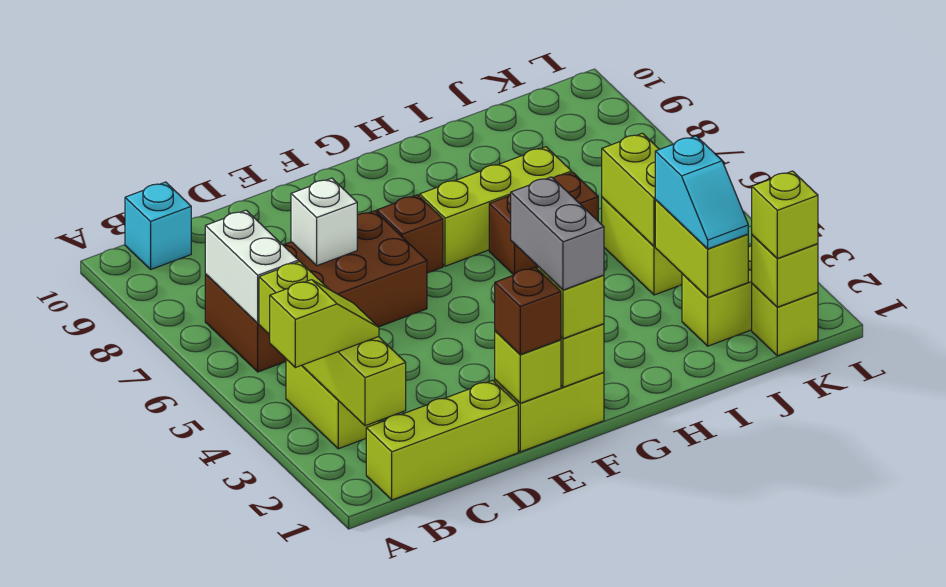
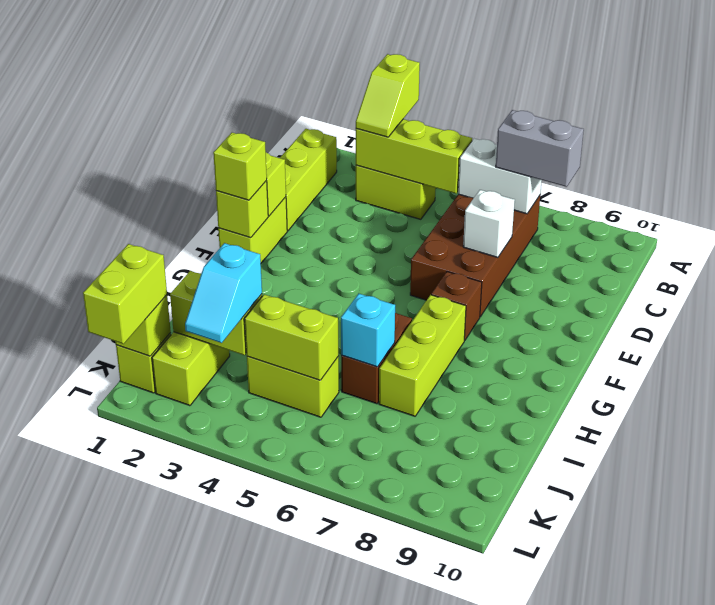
lime brick B2:B5 level 2 -> lime brick B3:B5 level 2
cyan brick B10 level 1 -> cyan brick I6 level 2
brown brick E1 level 3 -> none
grey brick F1:F2 level 4 -> grey brick B7:B8 level 3
cyan slope J2:J3 level 3 top 3 -> cyan slope J3:K3 level 3 top J
lime brick K1 level 3 -> lime brick K1:L1 level 3

